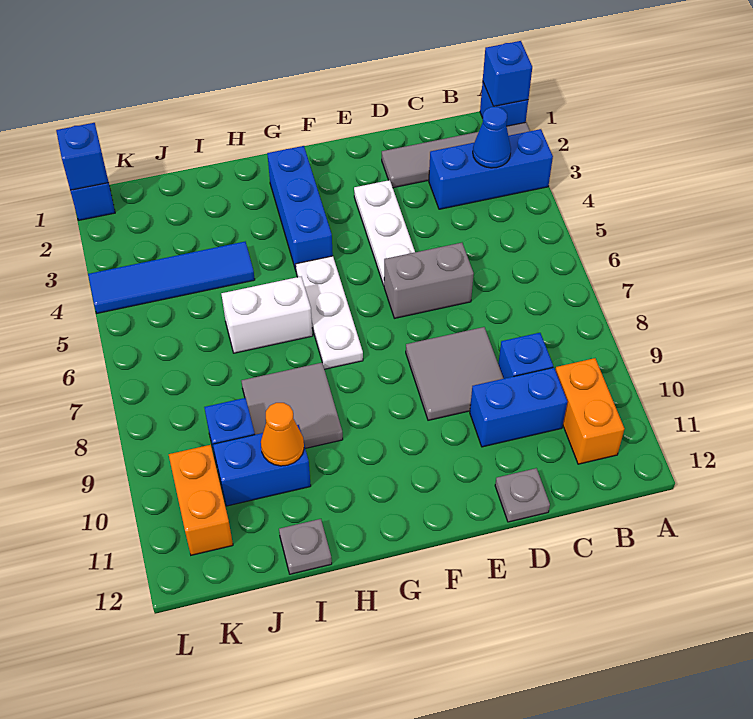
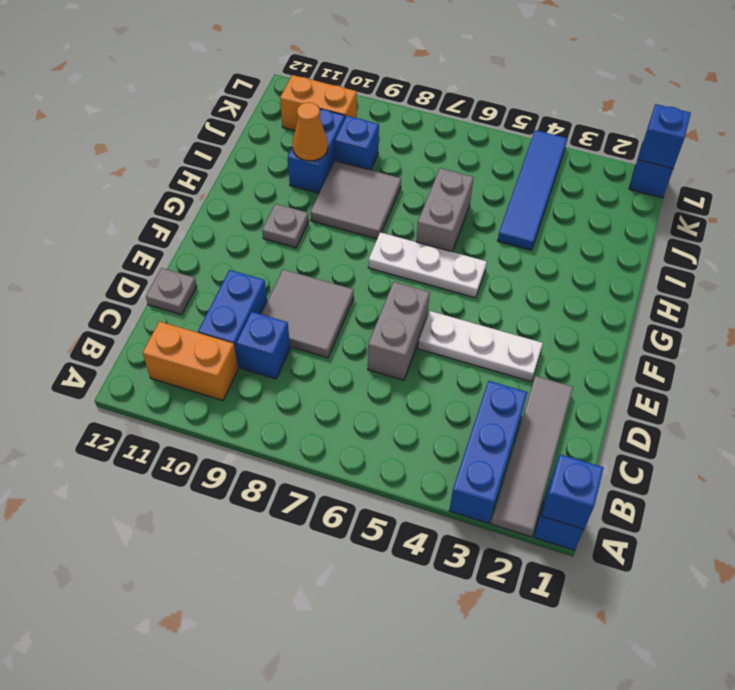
blue cone B3 level 2 -> none
blue brick G2:G4 level 1 -> none
white brick H6:I6 level 1 -> grey brick H6:I6 level 1
grey plate I12 level 1 -> grey plate G10 level 1

